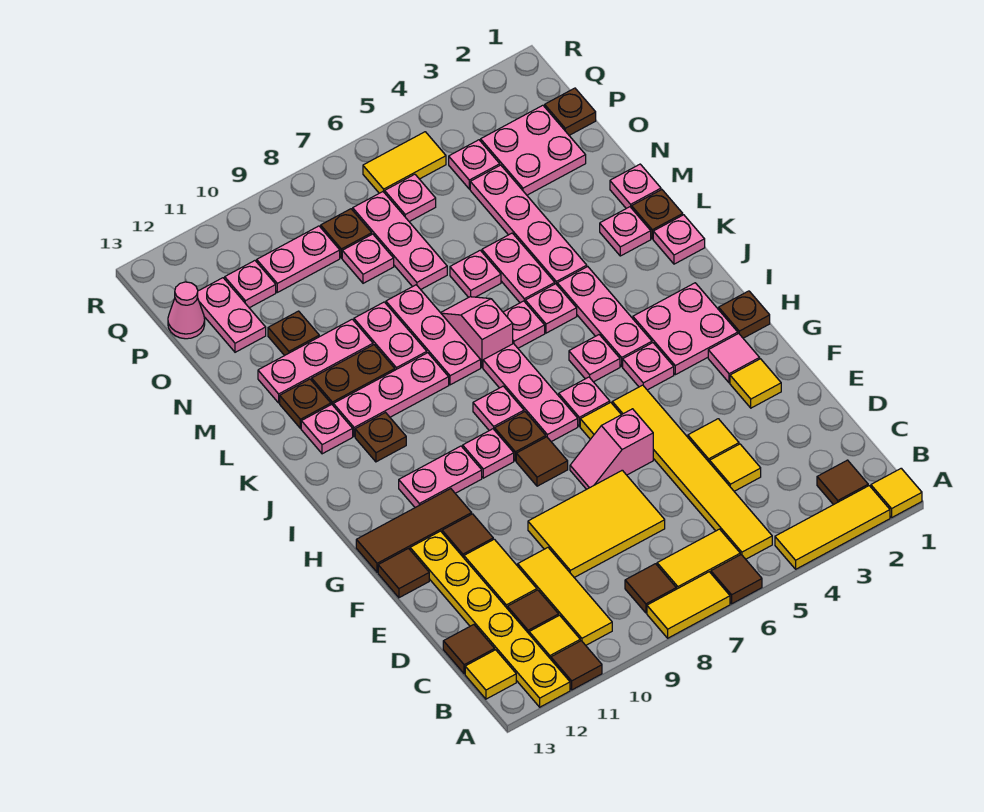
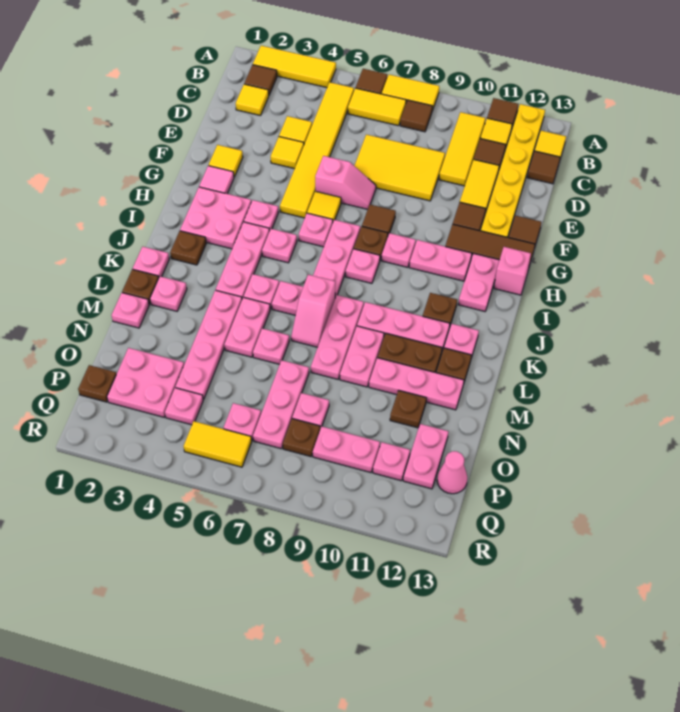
yellow tile A1 level 1 -> yellow tile C2 level 1
brown plate H1 level 1 -> brown plate J2 level 1
none -> pink plate H12:I12 level 1
none -> pink brick H13 level 1

